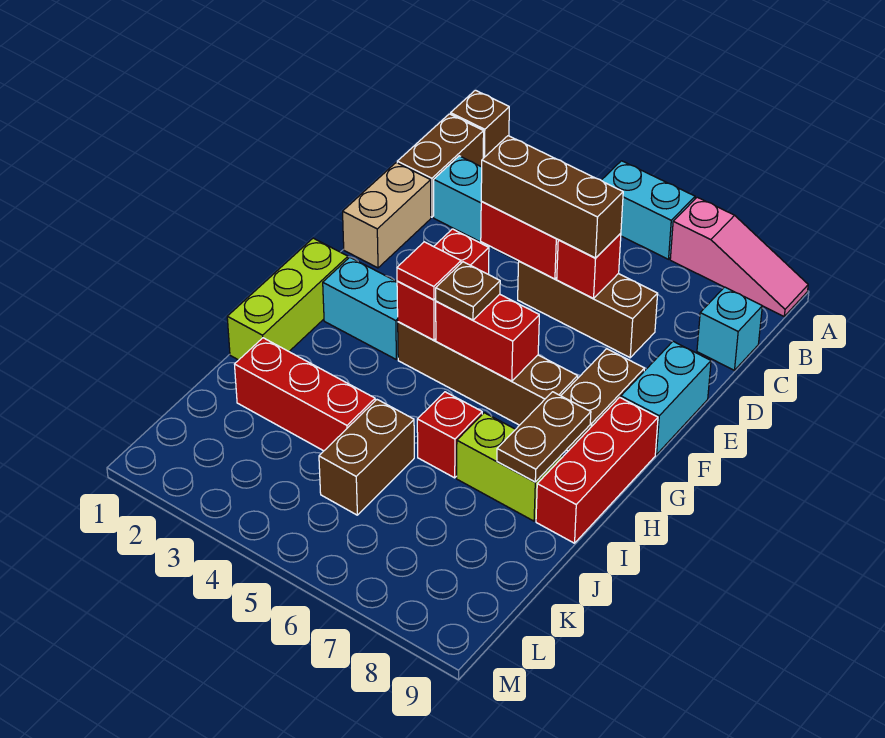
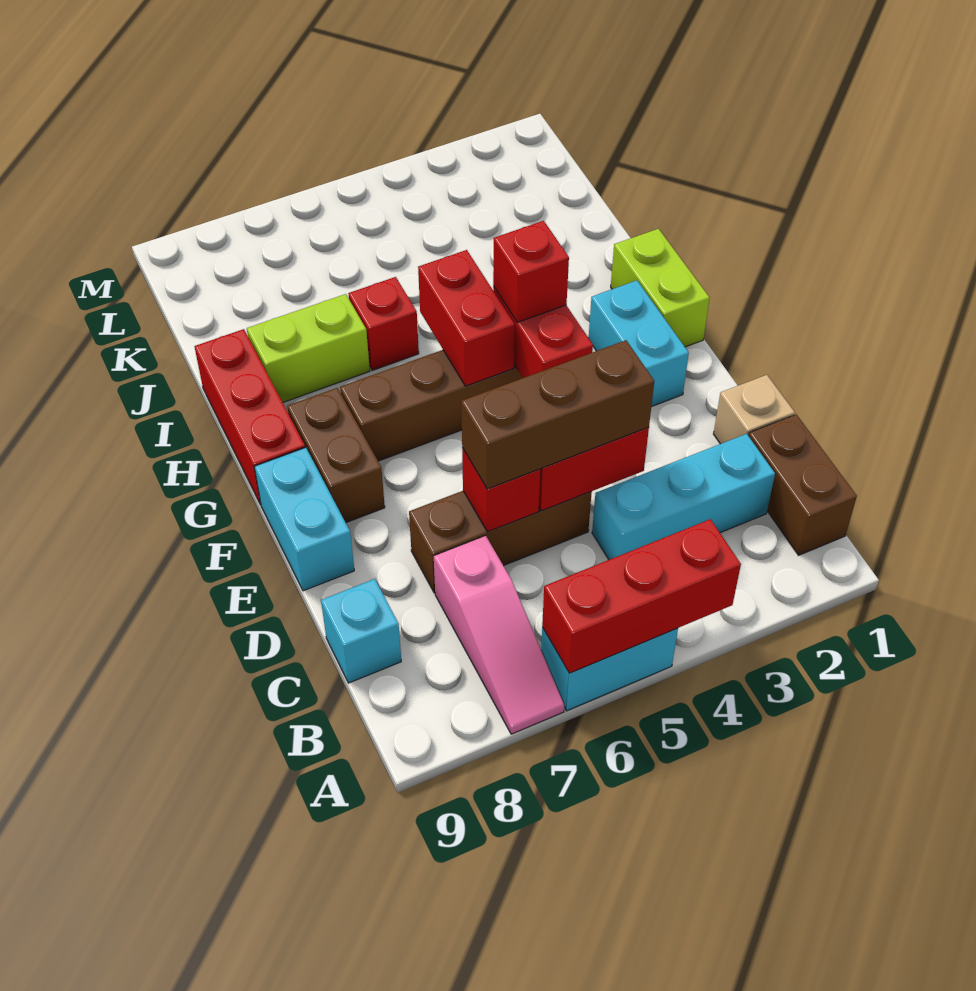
brown brick A1 level 1 -> none
pink slope A7:A9 level 1 top 7 -> pink slope A7:C7 level 1 top C
tan brick D1:E1 level 1 -> tan brick D1 level 1
lime brick G1:I1 level 1 -> lime brick G1:H1 level 1
cyan brick G2:G3 level 1 -> cyan brick F2:G2 level 1
red tile G4 level 3 -> red brick G4 level 3
red brick G5:G6 level 2 -> red brick G5:H5 level 2
brown plate G5 level 3 -> none
brown plate H8:I8 level 2 -> none
red brick J2:J4 level 1 -> red brick A4:A6 level 2
brown brick J5:K5 level 1 -> none

